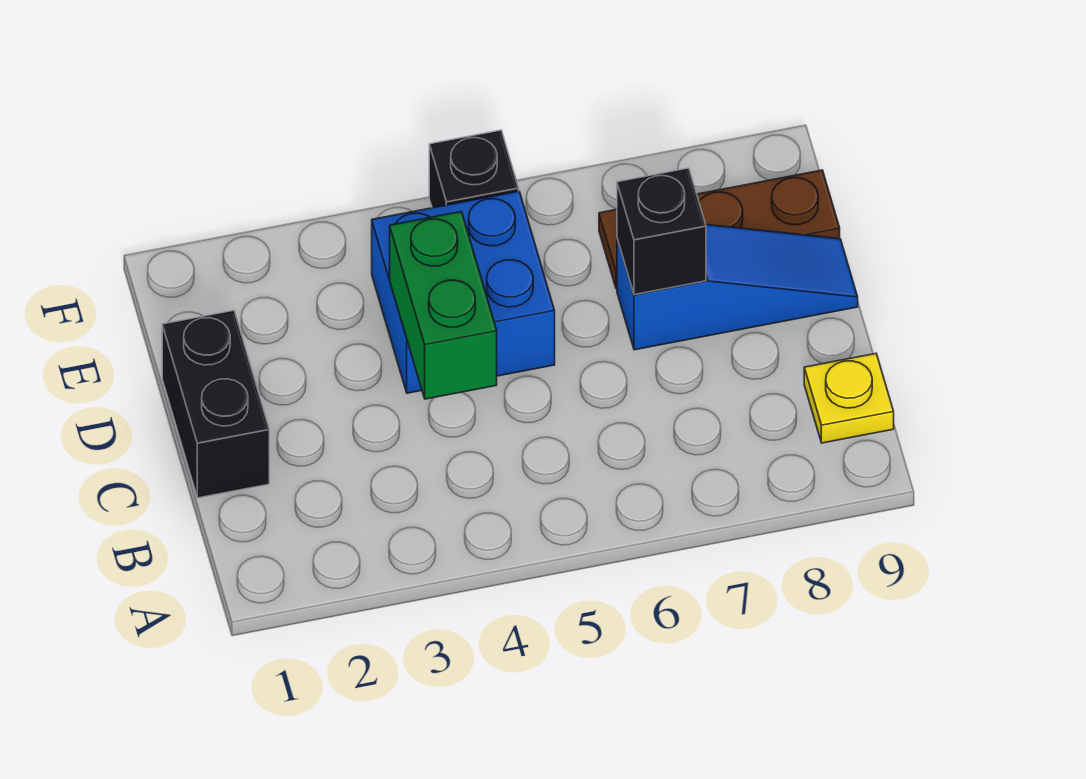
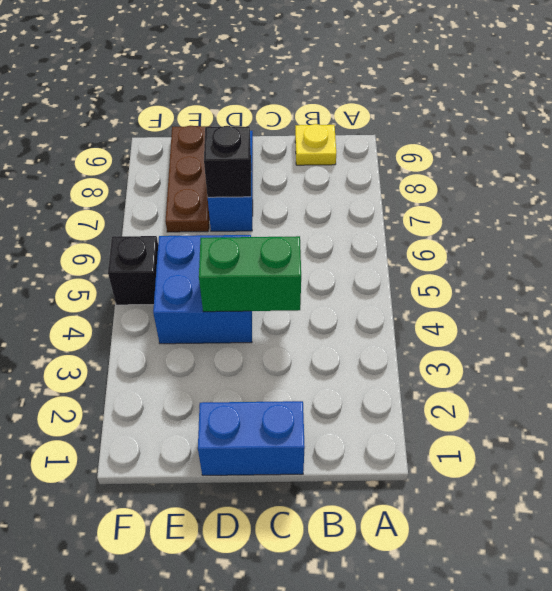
black brick C1:D1 level 1 -> blue brick C1:D1 level 1

